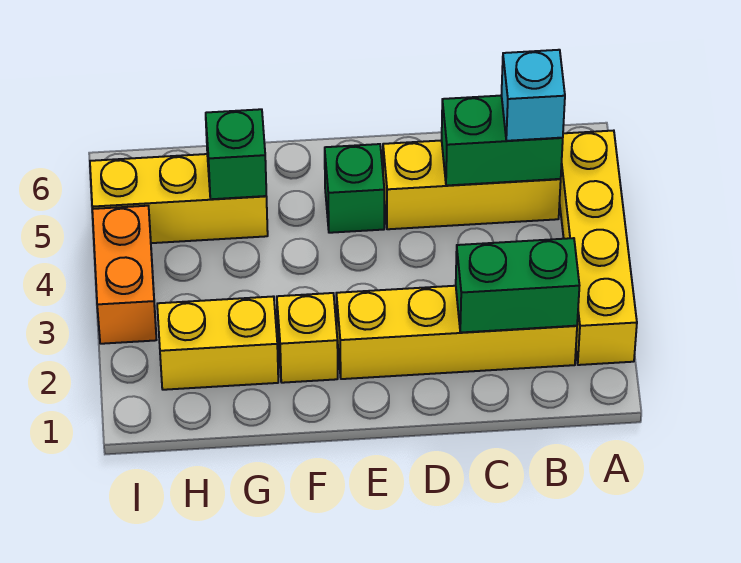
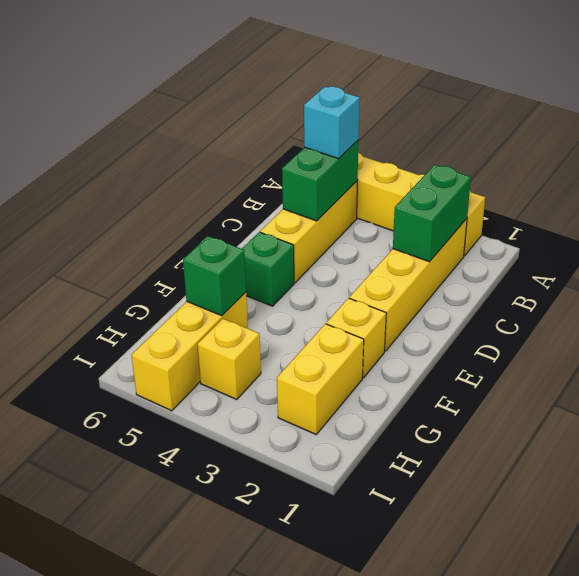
none -> yellow brick H4 level 1
orange brick I3:I4 level 1 -> none

